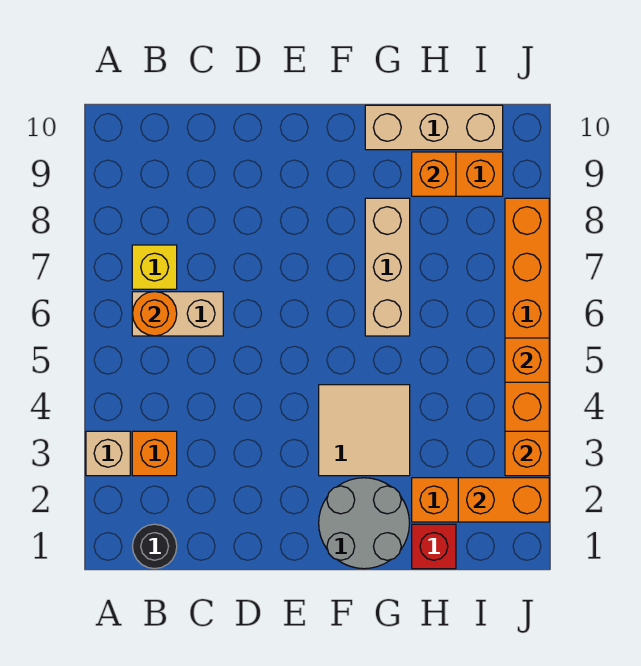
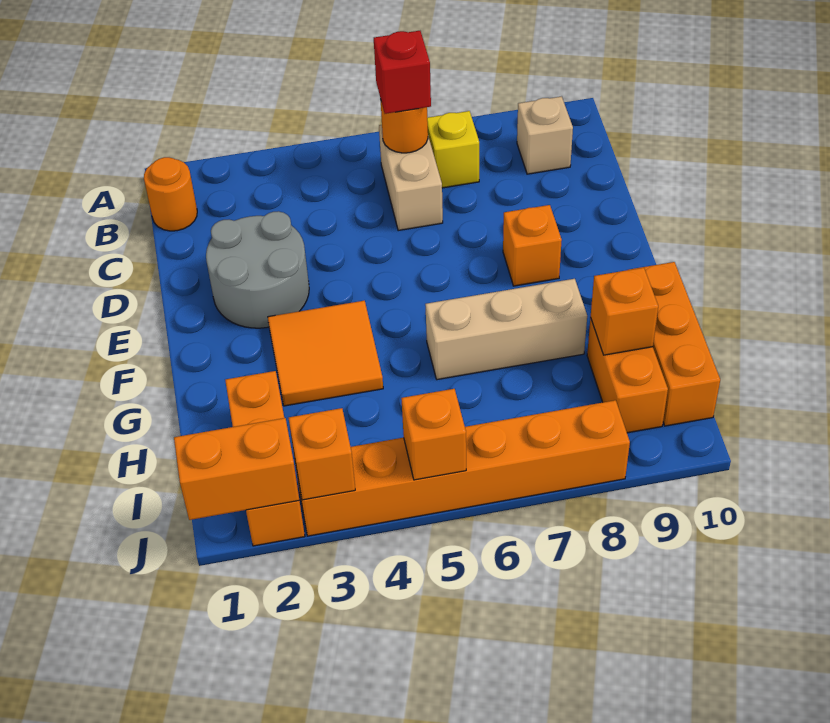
tan brick A3 level 1 -> tan brick B9 level 1
black round brick B1 level 1 -> orange round brick B1 level 1
orange brick B3 level 1 -> orange brick E8 level 1
grey round brick F1:G2 level 1 -> grey round brick D2:E3 level 1
tan tile F3:G4 level 1 -> orange tile F3:G4 level 1
tan brick G10:I10 level 1 -> orange brick G10:I10 level 1
red brick H1 level 1 -> red brick B6 level 3
orange brick I2:J2 level 2 -> orange brick J1:J2 level 2

